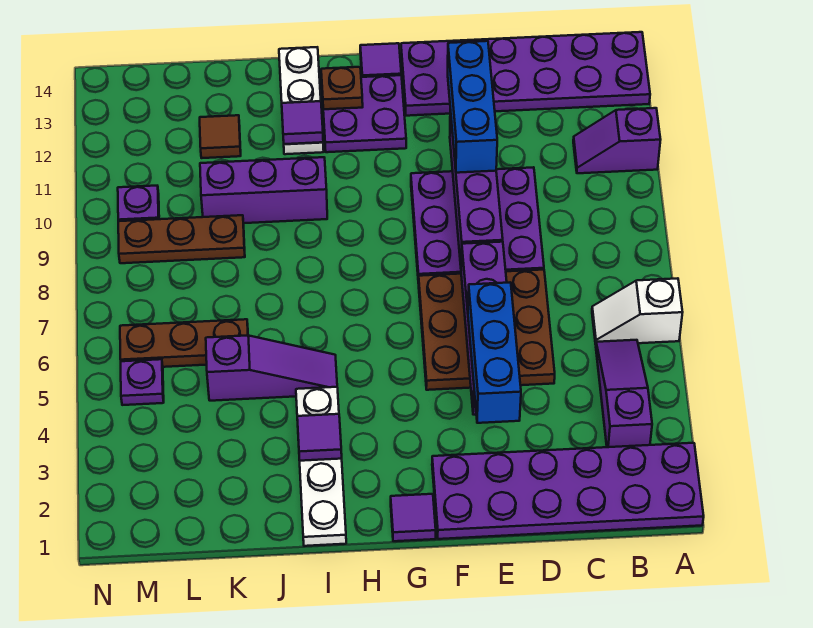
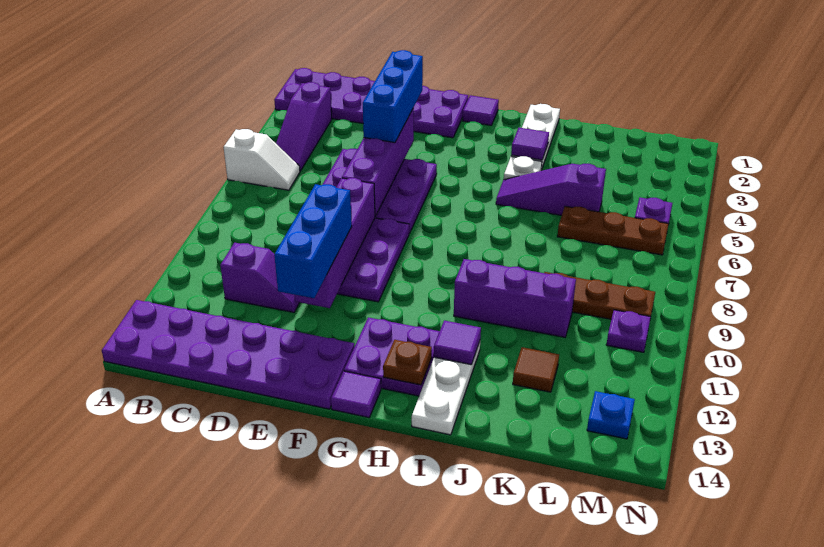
purple slope A11:B11 level 1 top A -> purple slope C11:D11 level 1 top C
brown plate D5:F7 level 1 -> purple plate D5:F7 level 1
none -> blue plate M13 level 1

